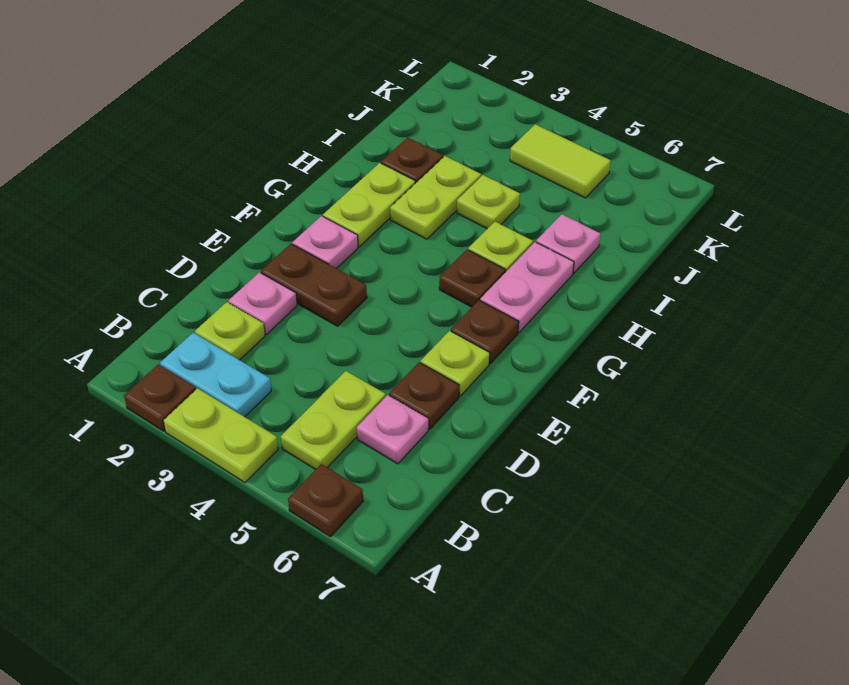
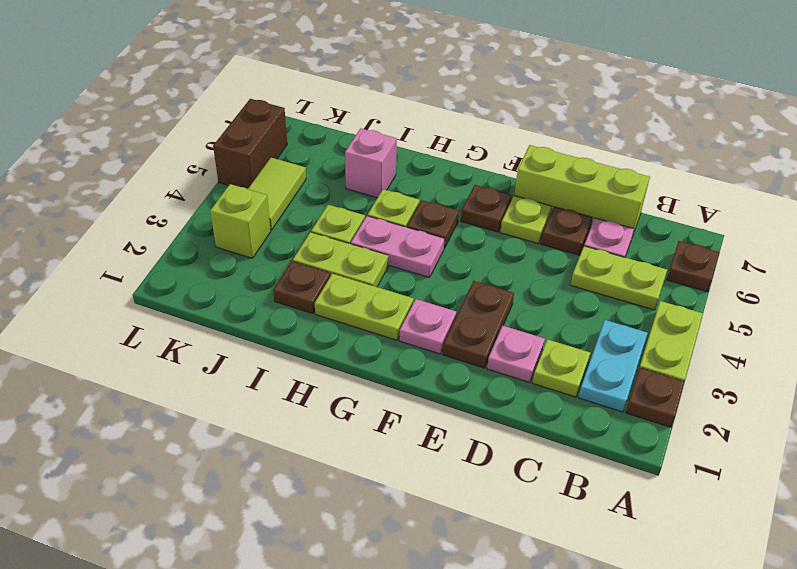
none -> lime brick C7:E7 level 1
pink plate G6:H6 level 1 -> pink plate G4:H4 level 1
pink plate I6 level 1 -> pink brick I6 level 1
none -> lime brick K3 level 1
none -> brown brick L5:L6 level 1

